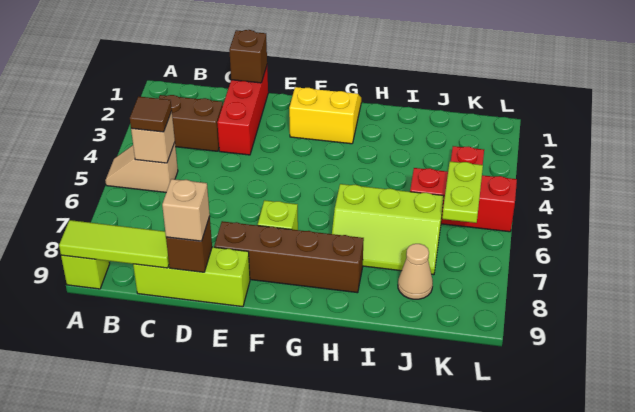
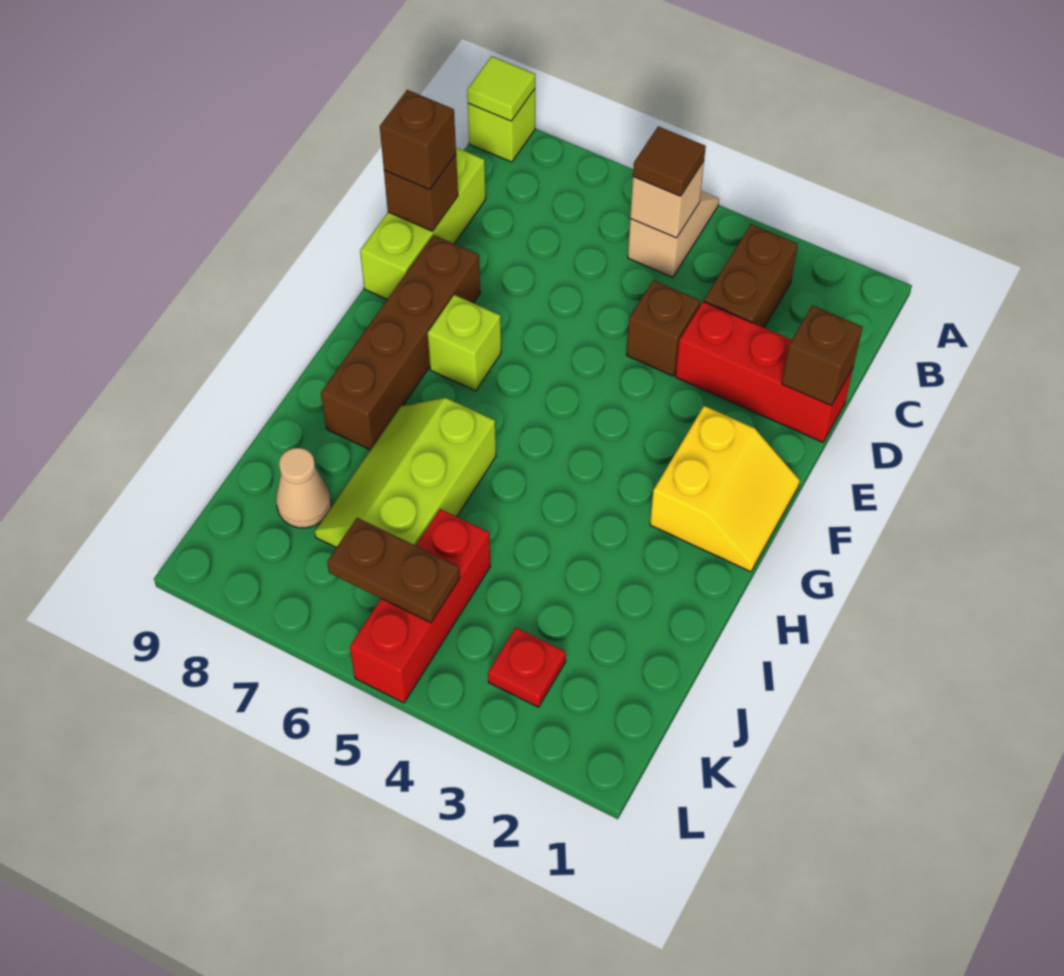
lime tile A9:C9 level 2 -> lime tile A9 level 2
none -> brown brick D4 level 1
tan brick D9 level 3 -> brown brick D9 level 3
lime plate K5:K6 level 2 -> brown plate K5:K6 level 2

